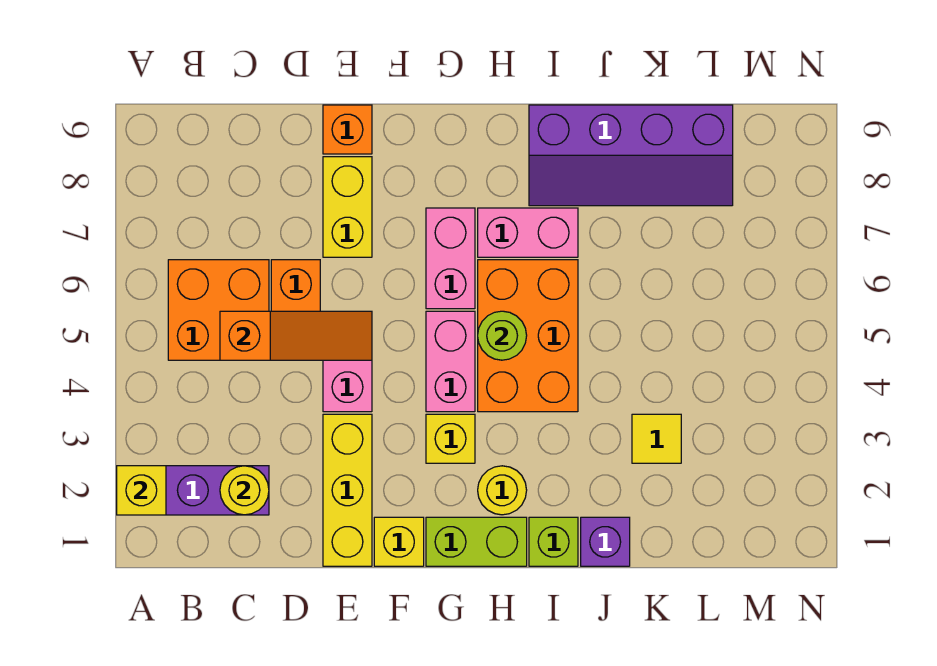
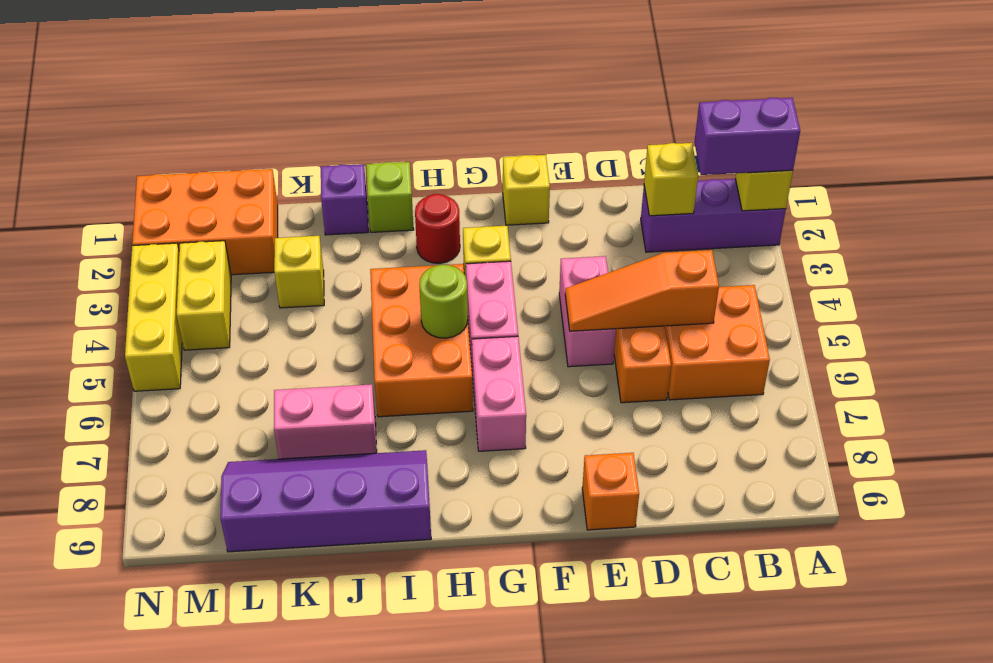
none -> purple brick A2:B2 level 3
yellow round brick C2 level 2 -> yellow brick C2 level 2
yellow brick E1:E3 level 1 -> yellow brick N3:N5 level 1
yellow brick E7:E8 level 1 -> yellow brick M3:M4 level 1
lime brick G1:H1 level 1 -> none
yellow round brick H2 level 1 -> red round brick H2 level 1
pink brick H7:I7 level 1 -> pink brick J7:K7 level 1
yellow tile K3 level 1 -> yellow brick K3 level 1
none -> orange brick L1:N2 level 1

